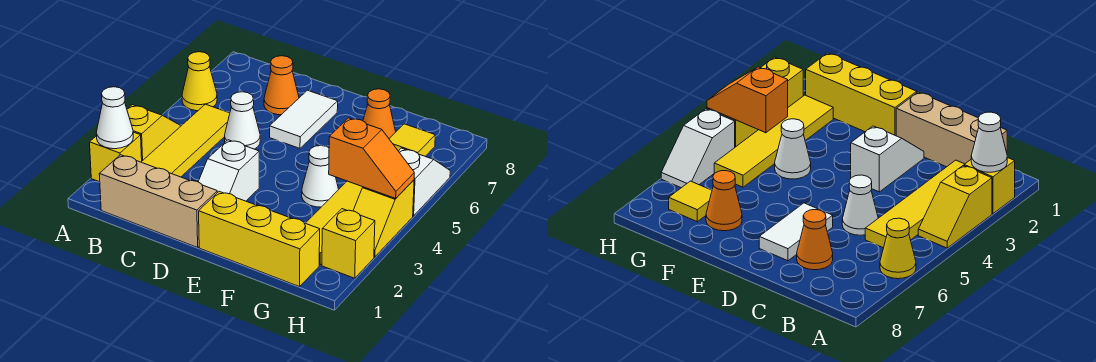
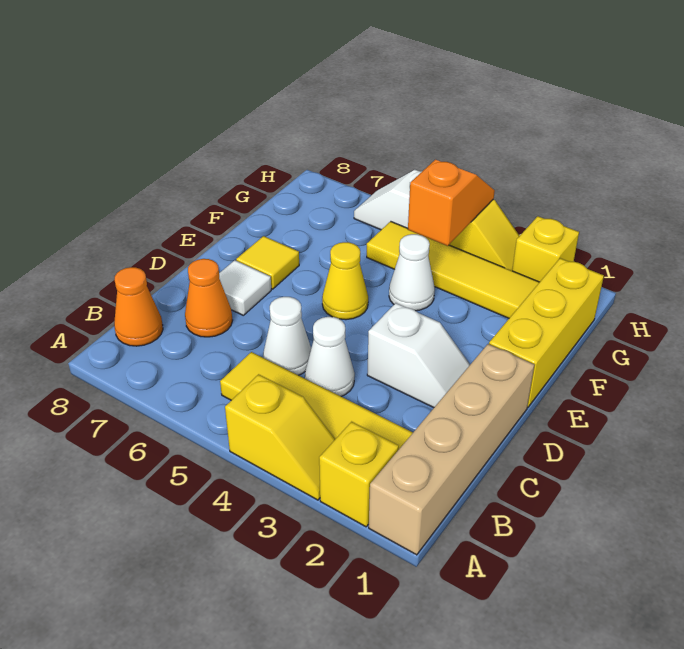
white cone A2 level 2 -> white cone C4 level 1
yellow slope A3:A4 level 1 top 3 -> yellow slope A3:A4 level 1 top 4
yellow cone A6 level 1 -> yellow cone E5 level 1
tan brick B1:D1 level 1 -> tan brick A1:D1 level 1
white tile D6:D7 level 1 -> white tile D7 level 1
orange cone F7 level 1 -> orange cone B8 level 1
yellow tile G7 level 1 -> yellow tile E7 level 1

